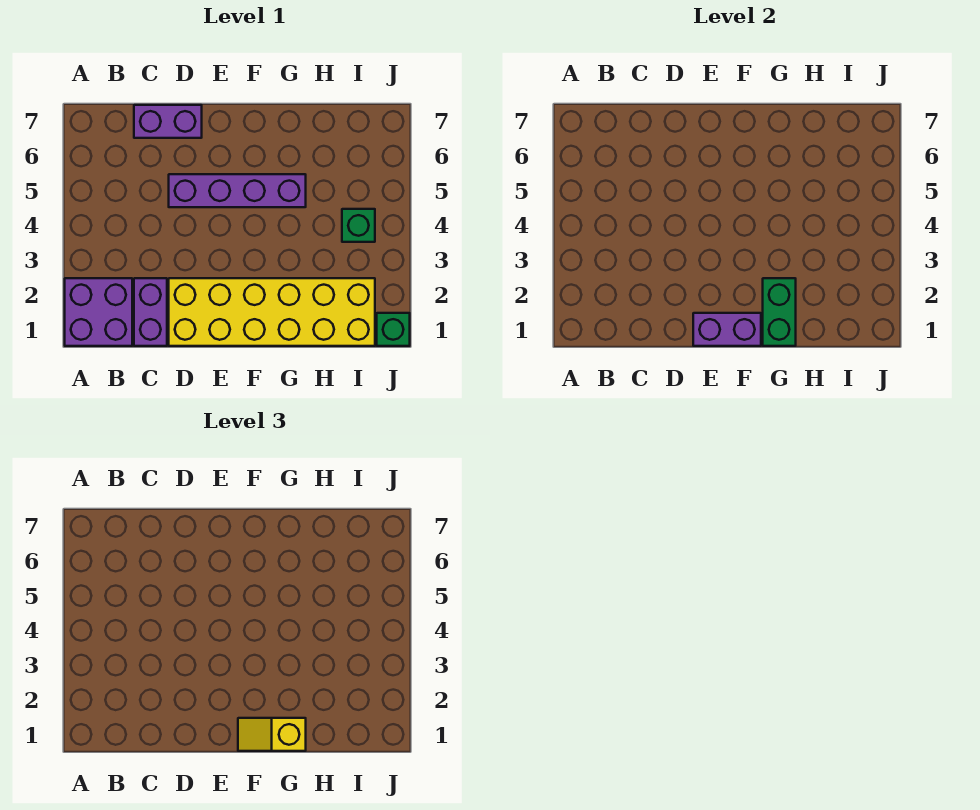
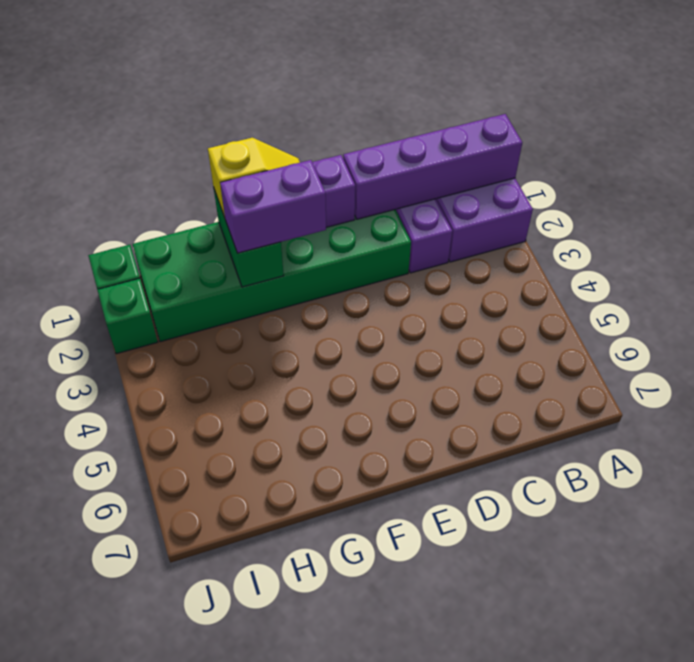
purple brick C7:D7 level 1 -> purple brick F2:G2 level 3
yellow brick D1:I2 level 1 -> green brick D1:I2 level 1
purple brick D5:G5 level 1 -> purple brick A1:D1 level 2
green brick I4 level 1 -> green brick J2 level 1

